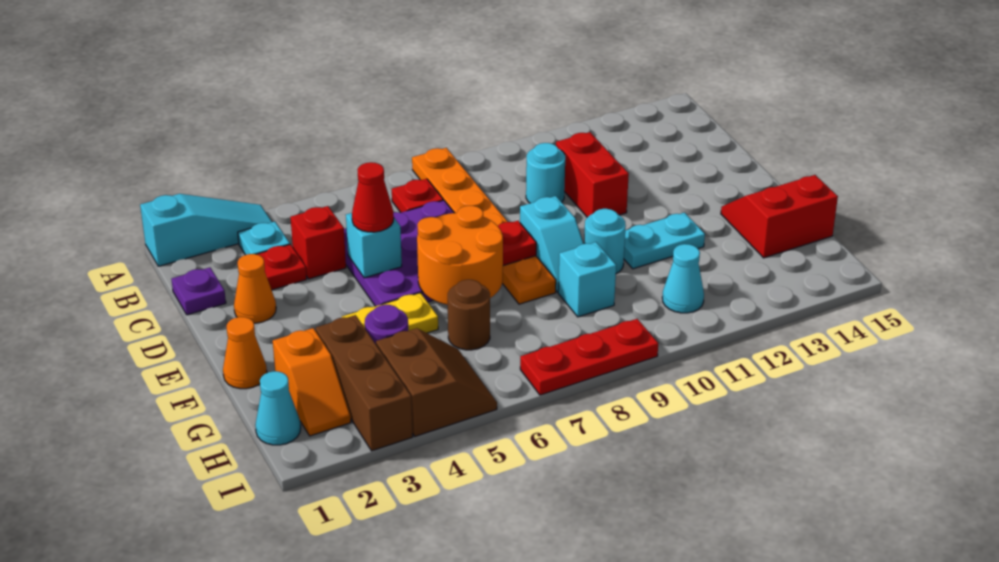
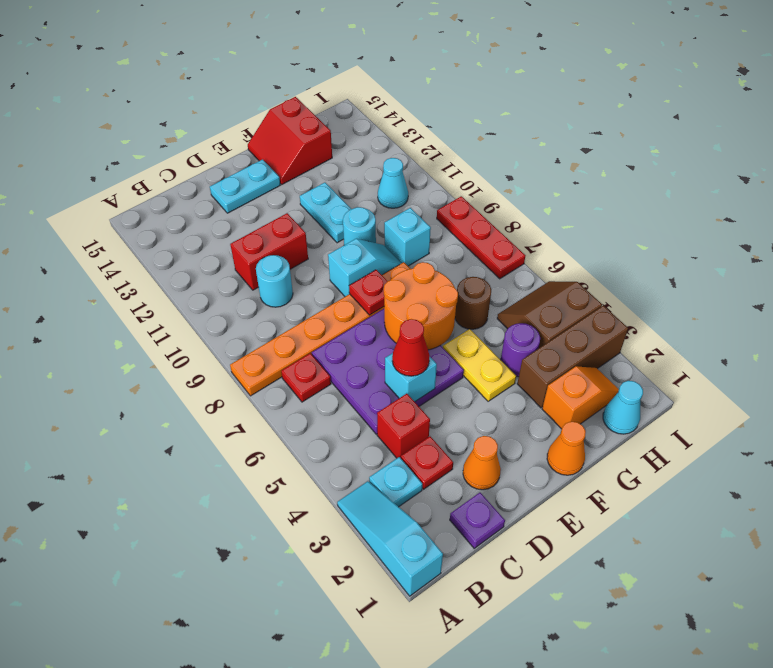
none -> cyan plate D14:E14 level 1

